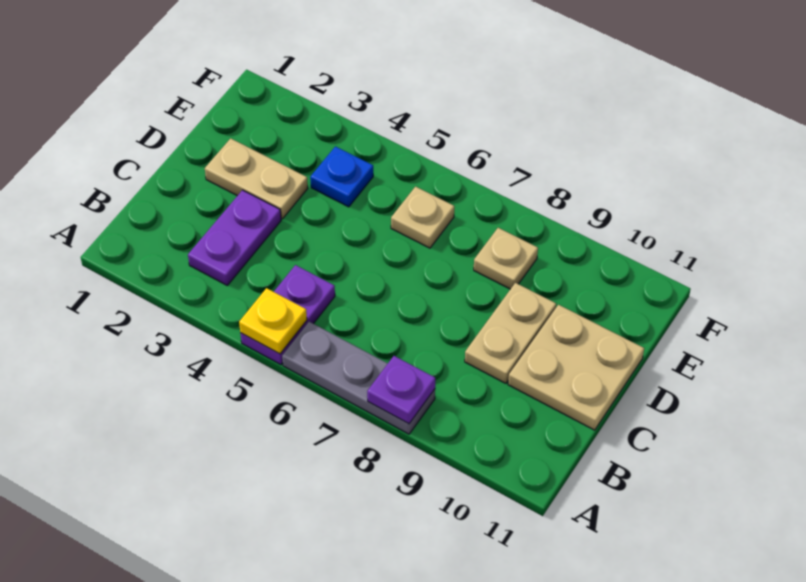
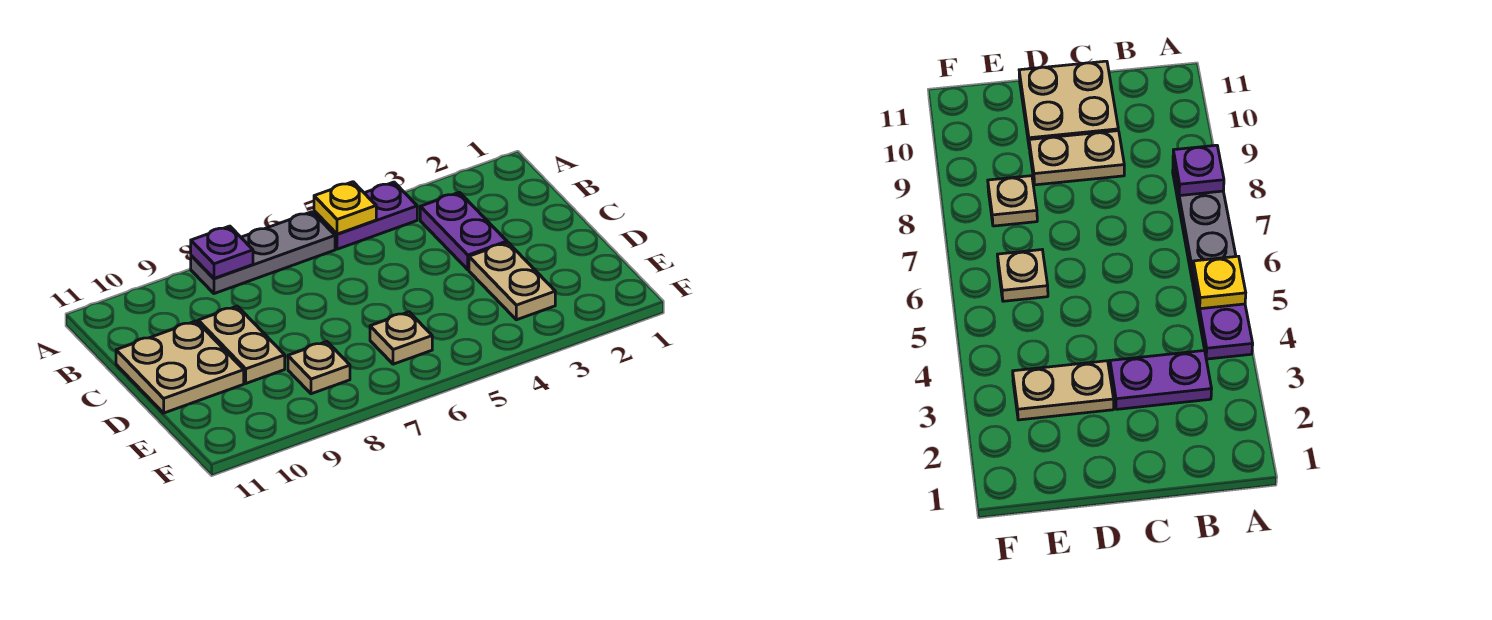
purple plate A5:B5 level 1 -> purple plate A4:A5 level 1
tan plate D2:D3 level 1 -> tan plate D3:E3 level 1
blue plate E4 level 1 -> none

